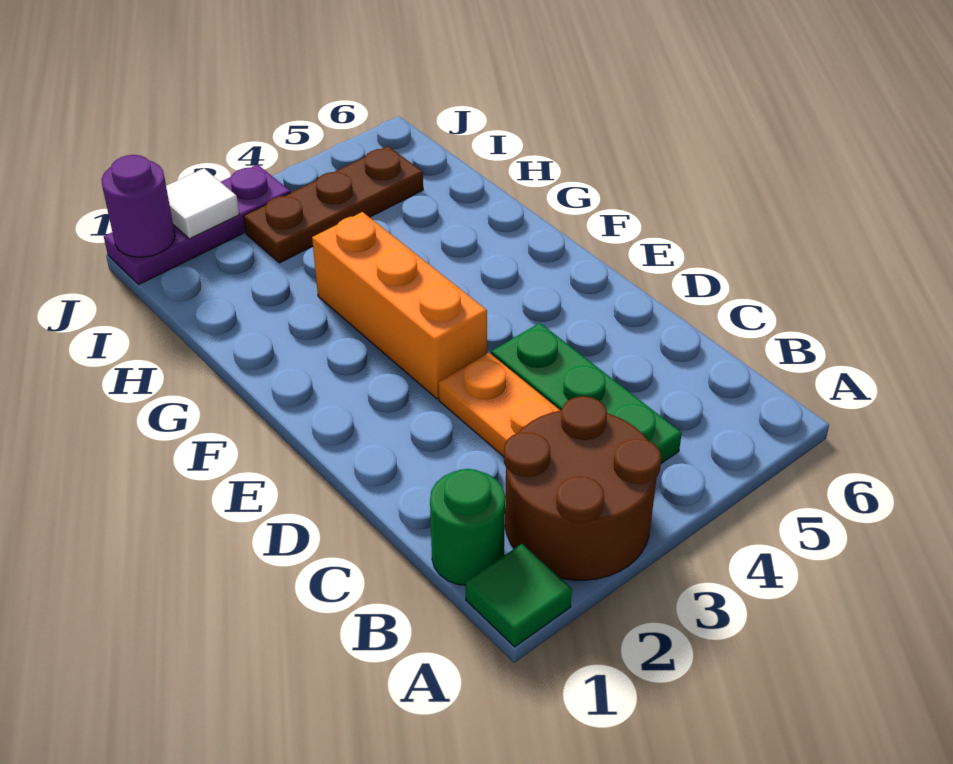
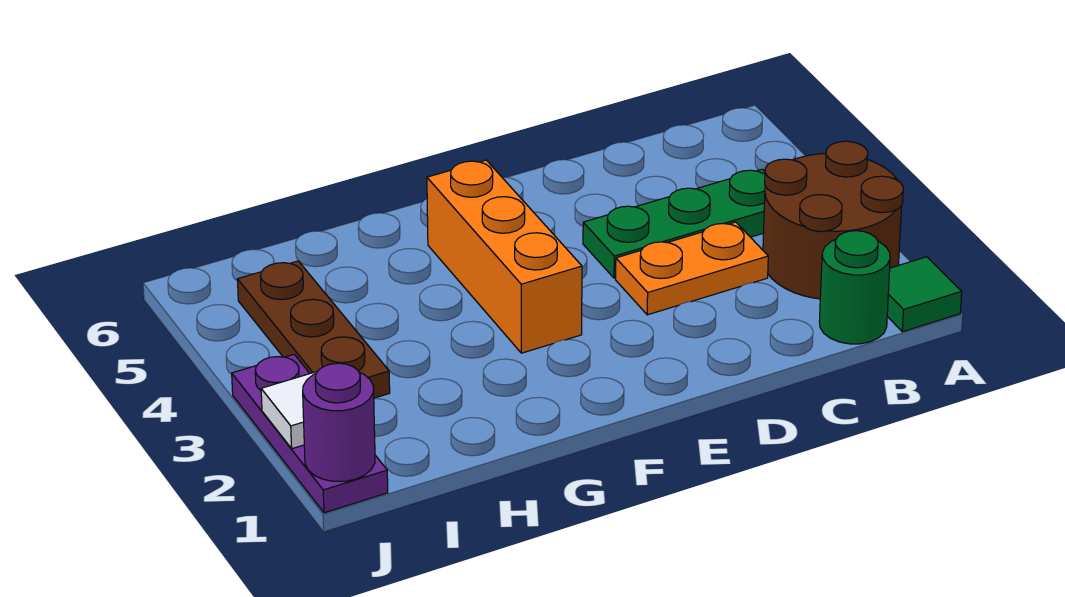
orange brick E3:G3 level 1 -> orange brick F3:F5 level 1

